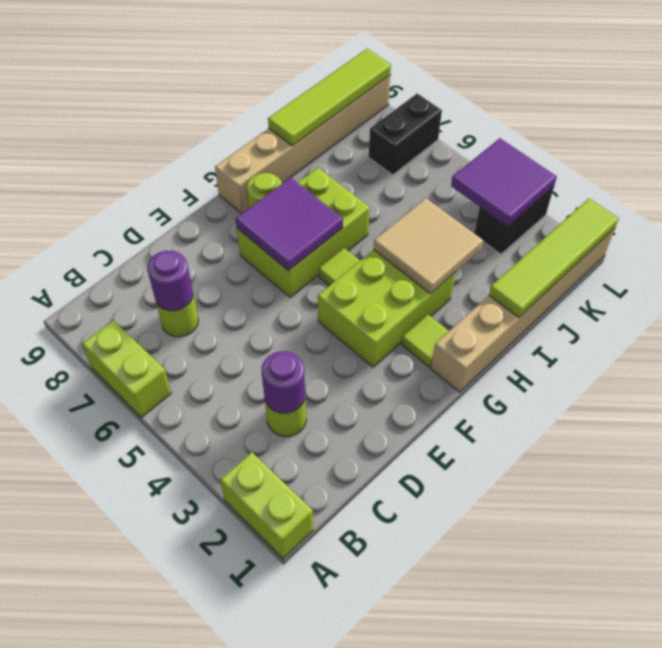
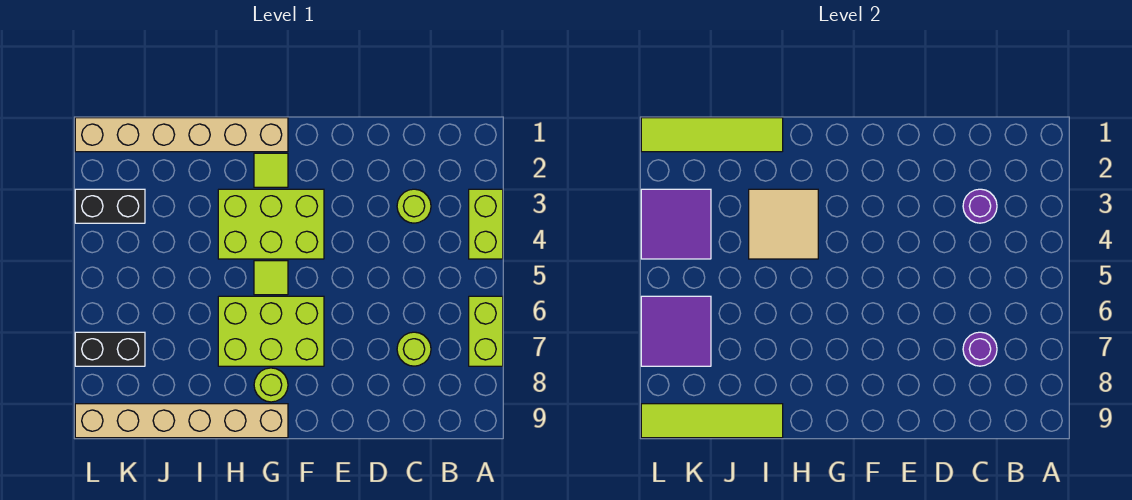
lime brick A1:A2 level 1 -> lime brick A3:A4 level 1
purple tile F6:G7 level 2 -> purple tile K6:L7 level 2

